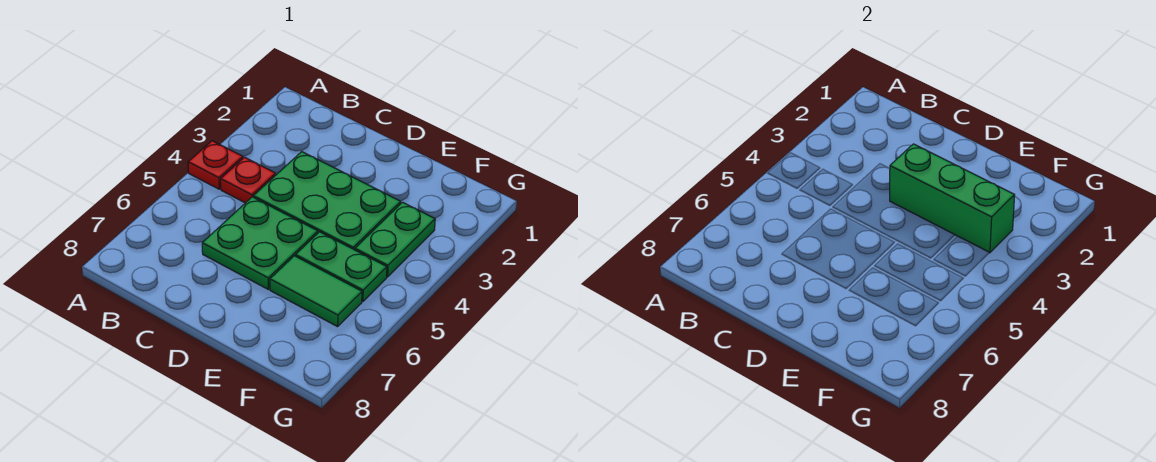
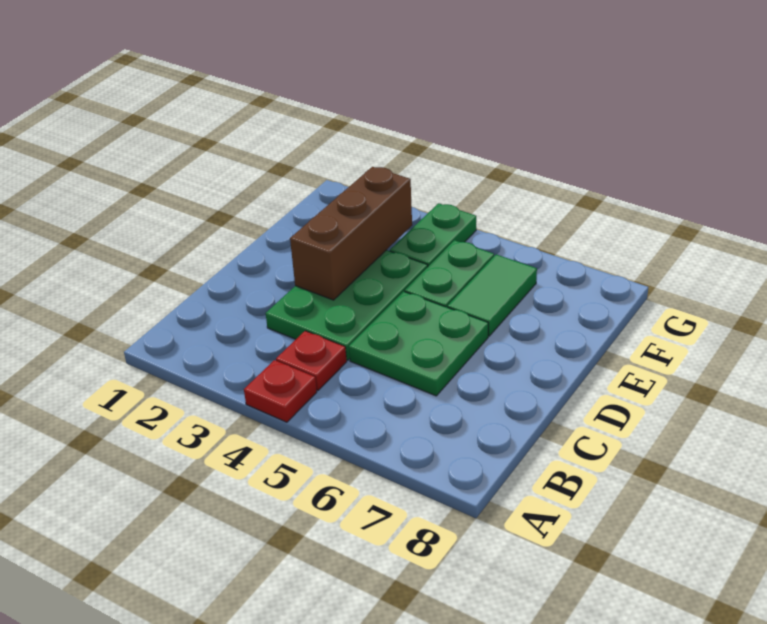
green brick D3:F3 level 2 -> brown brick D3:F3 level 2
green plate F3:F4 level 1 -> green plate F4:G4 level 1

